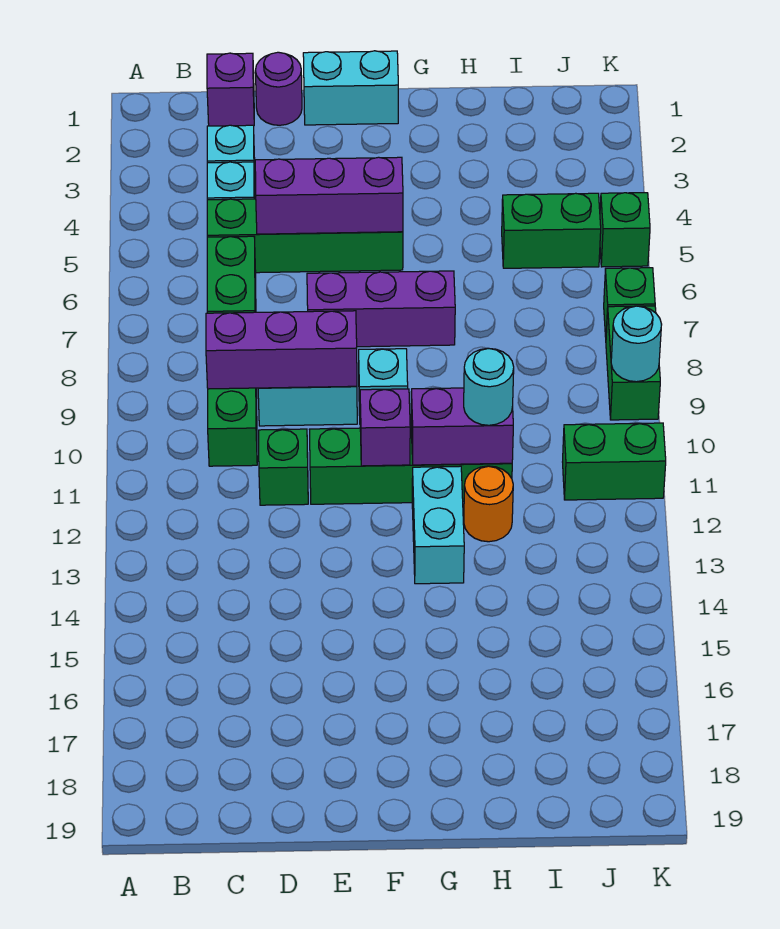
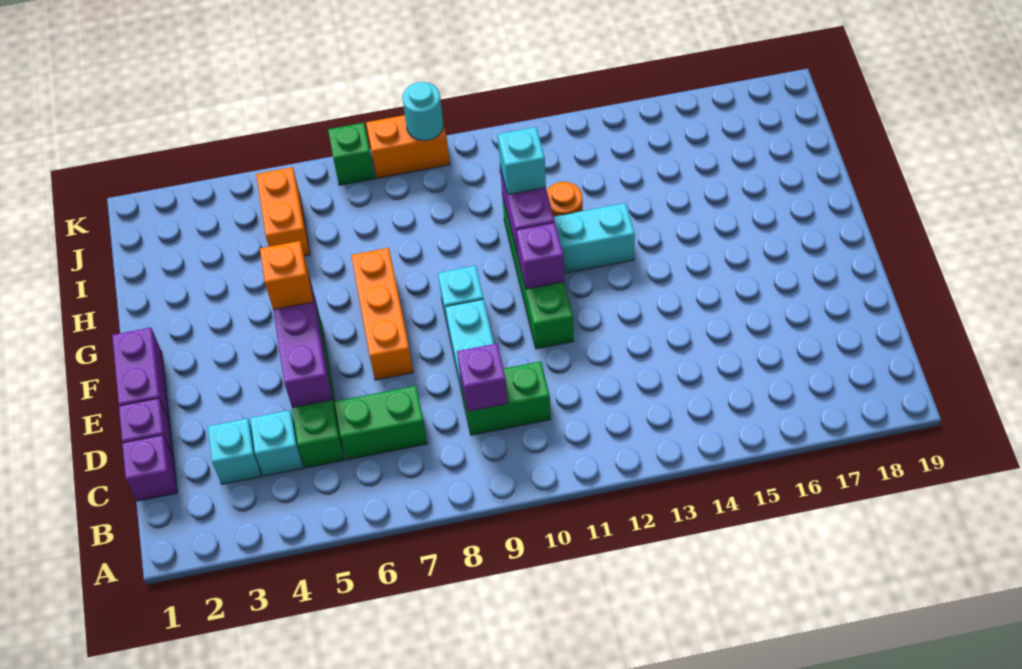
purple brick C9:E9 level 2 -> purple brick C9 level 2
purple round brick D1 level 1 -> purple brick D1 level 1
green brick D11 level 1 -> none
cyan brick E1:F1 level 1 -> purple brick E1:F1 level 1
purple brick E7:G7 level 1 -> orange brick E7:G7 level 1
none -> orange brick F5 level 3
cyan round brick H11 level 3 -> cyan brick H11 level 3
green brick I5:J5 level 1 -> orange brick I5:J5 level 1
green brick J11:K11 level 1 -> none
green brick K5 level 1 -> none
green brick K8:K9 level 1 -> orange brick K8:K9 level 1

